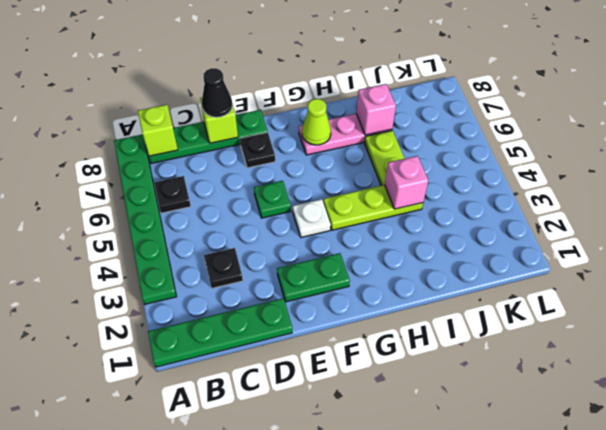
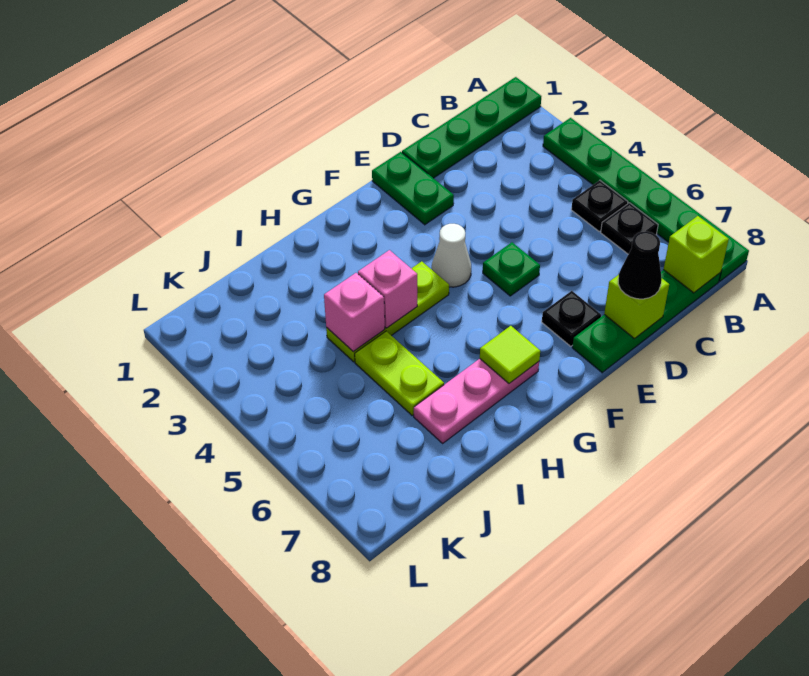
black plate C3 level 1 -> black plate B5 level 1
green plate E2:F2 level 1 -> green plate E1:E2 level 1
white plate F4 level 1 -> white cone F4 level 1
lime cone G7 level 2 -> lime tile G7 level 2
pink brick I7 level 2 -> pink brick H4 level 2

